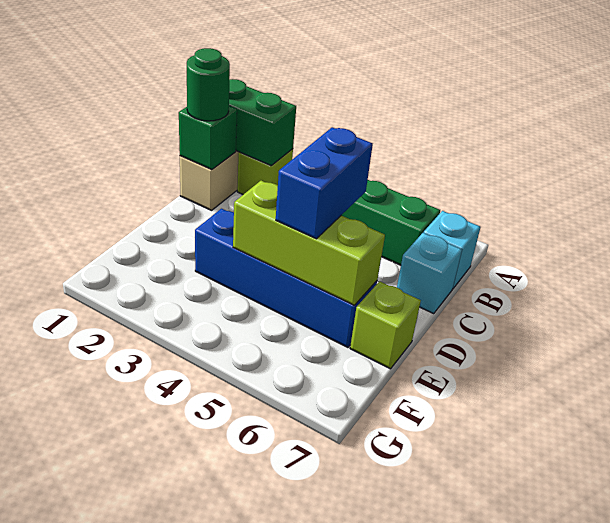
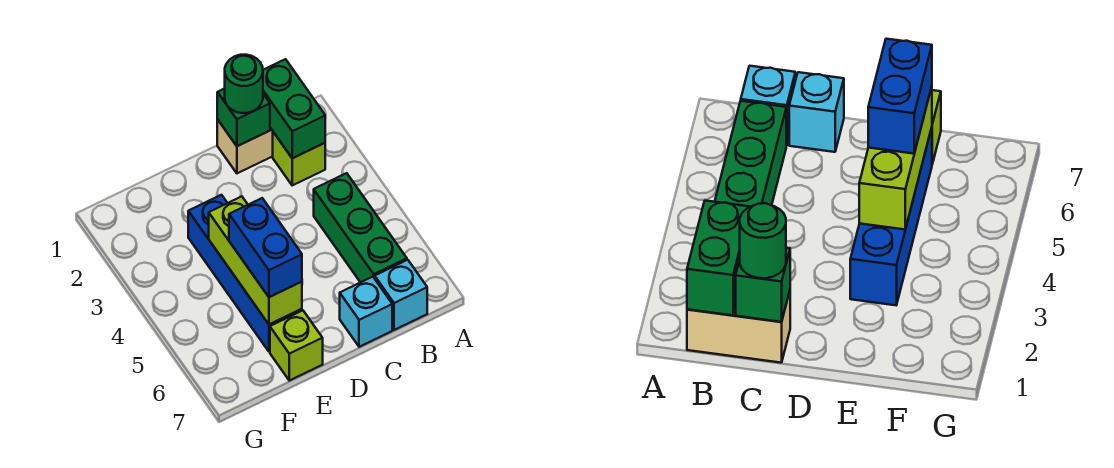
blue brick D5:E5 level 3 -> blue brick E5:E6 level 3

